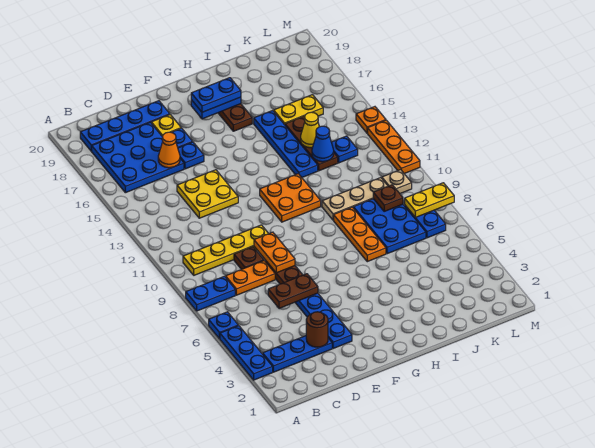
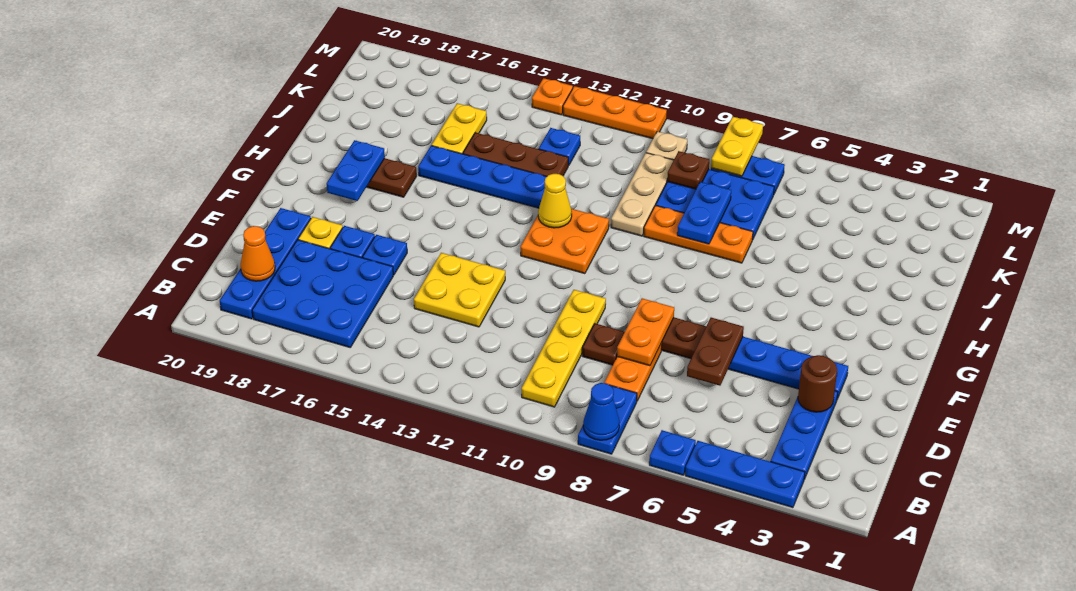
orange cone D16 level 2 -> orange cone C19 level 2
orange plate E8:E9 level 2 -> orange plate D8:E8 level 2
blue plate G18:H18 level 3 -> blue plate I8:J8 level 2
blue cone J13 level 2 -> blue cone A8 level 2
yellow cone J14 level 2 -> yellow cone H12 level 2

